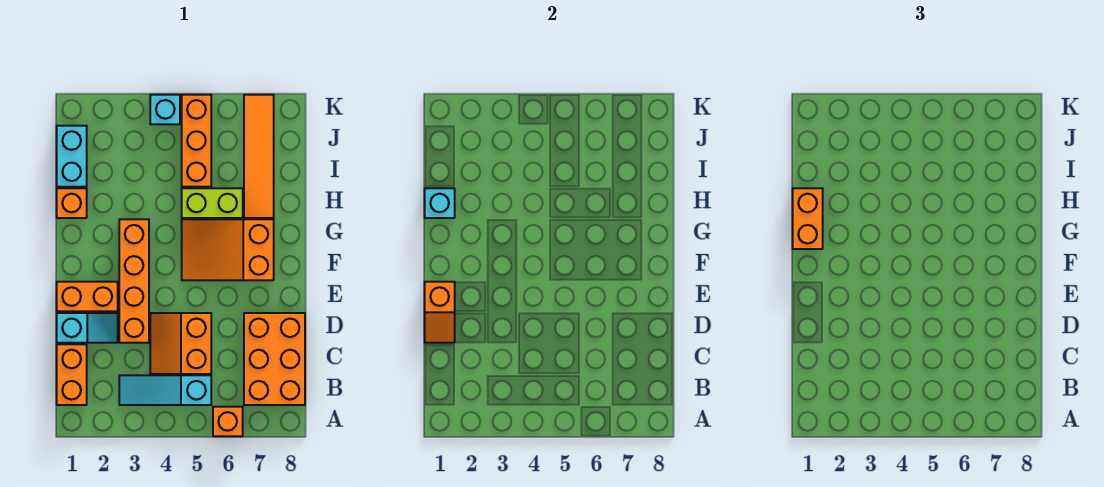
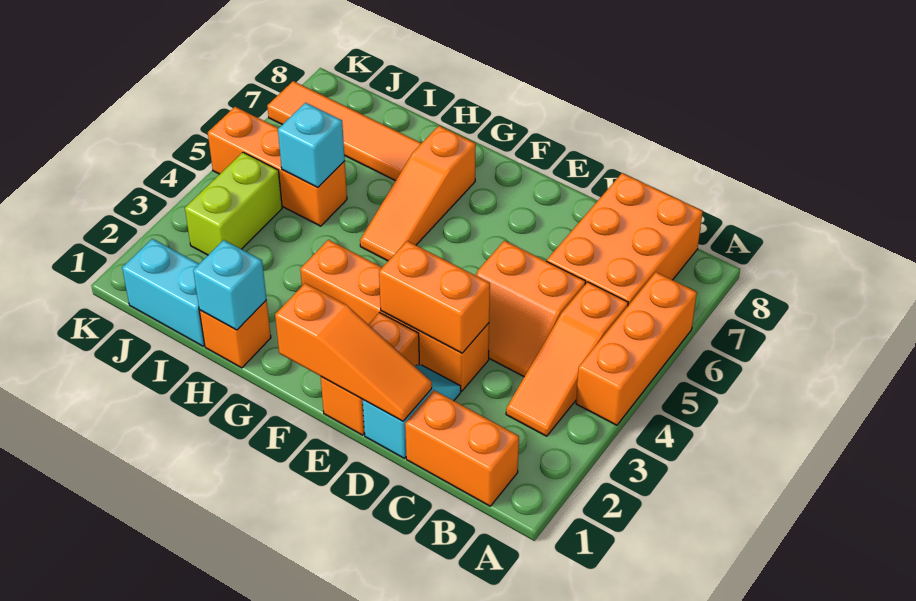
orange brick A6 level 1 -> orange brick A4:A6 level 1
cyan slope B3:B5 level 1 top 5 -> orange slope B3:B5 level 1 top 5
orange brick B7:D8 level 1 -> orange brick B6:C8 level 1
orange slope D1:E1 level 2 top E -> orange slope D1:F1 level 2 top F
orange slope F5:G7 level 1 top 7 -> orange slope G5:G7 level 1 top 7
orange brick G1:H1 level 3 -> orange brick D3:E3 level 2
lime brick H5:H6 level 1 -> lime brick J3:J4 level 1
cyan brick K4 level 1 -> cyan brick I5 level 2

